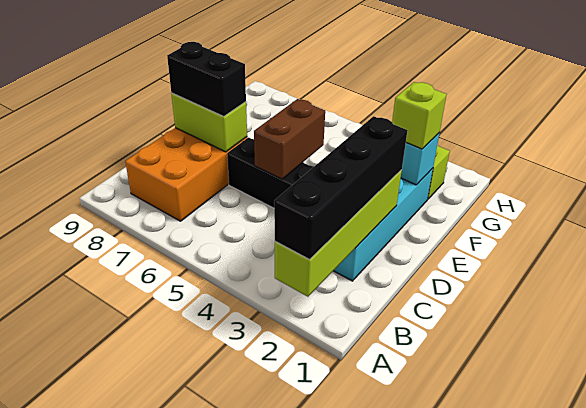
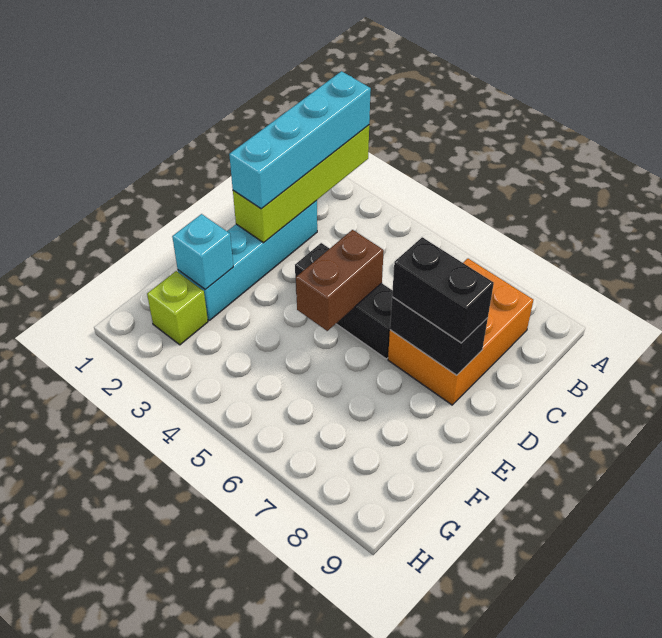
black brick A2:D2 level 3 -> cyan brick A2:D2 level 3
lime brick D7:D8 level 2 -> black brick D7:D8 level 2
lime brick F2 level 3 -> none

